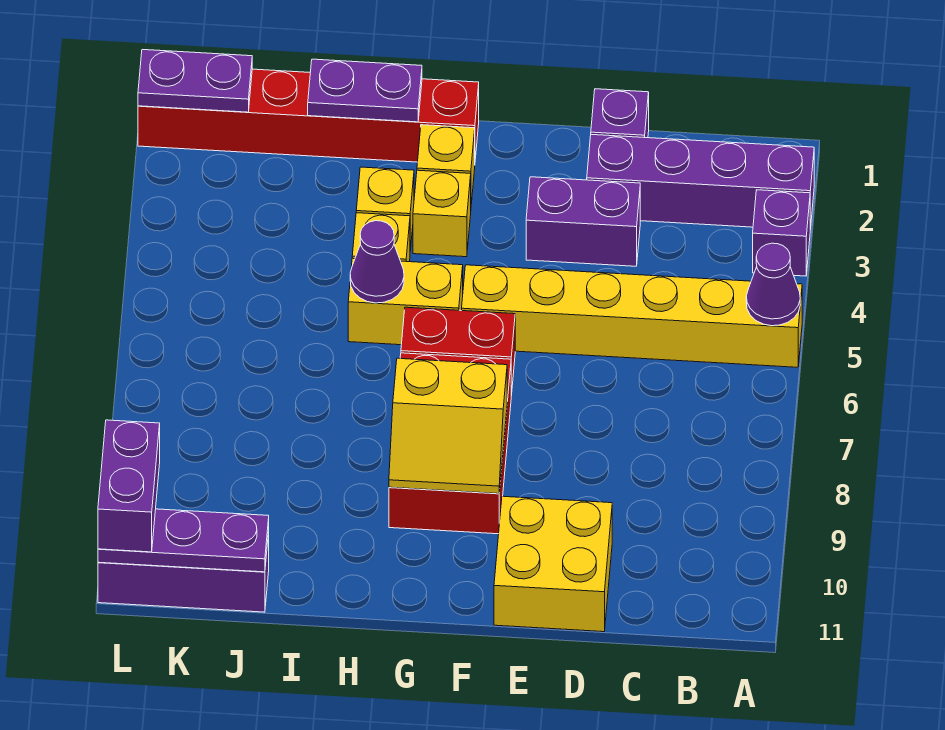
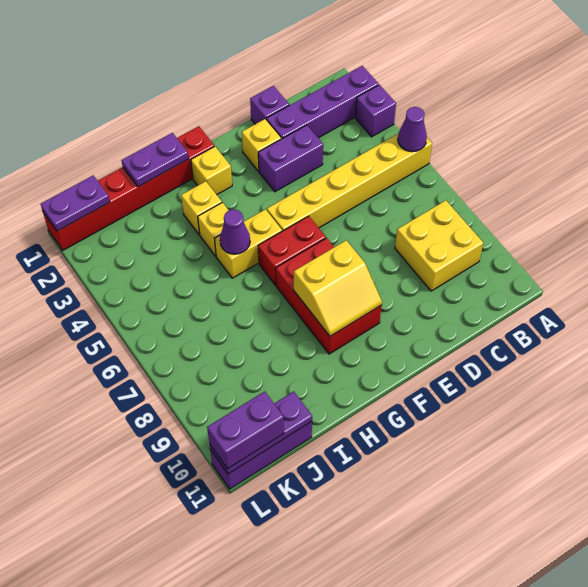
yellow brick D10:E11 level 1 -> yellow brick B8:C9 level 1
yellow brick G3 level 1 -> yellow brick E2 level 1
purple brick L10:L11 level 3 -> purple brick K11:L11 level 3

